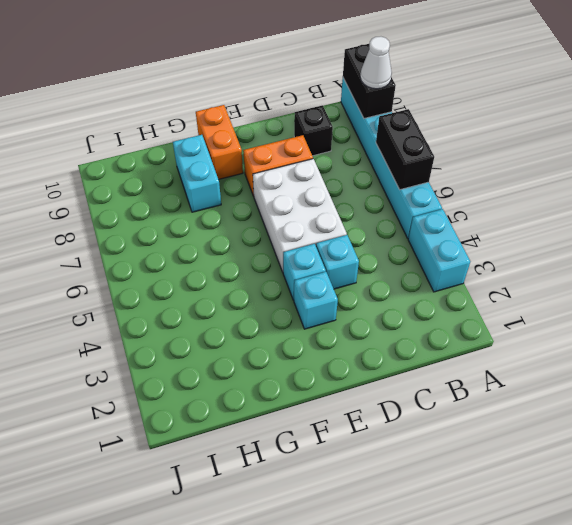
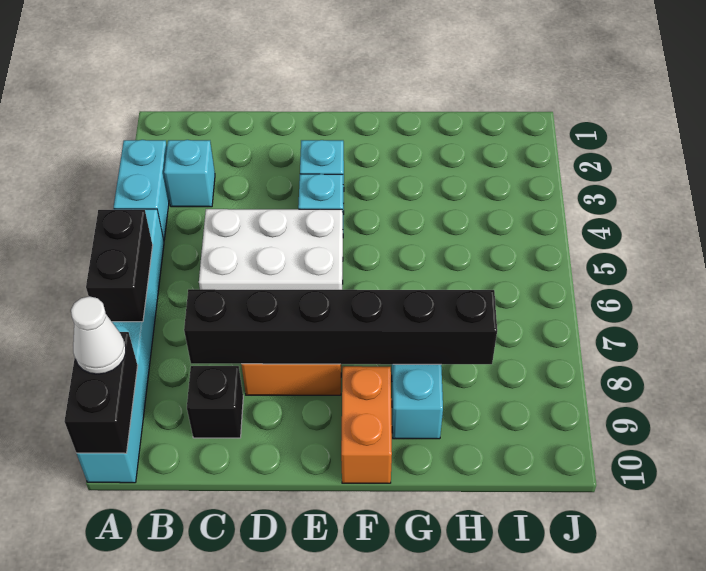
none -> black brick C8:H8 level 2
cyan brick D4 level 1 -> cyan brick B3 level 1
white brick D5:E7 level 1 -> white brick C5:E6 level 1

